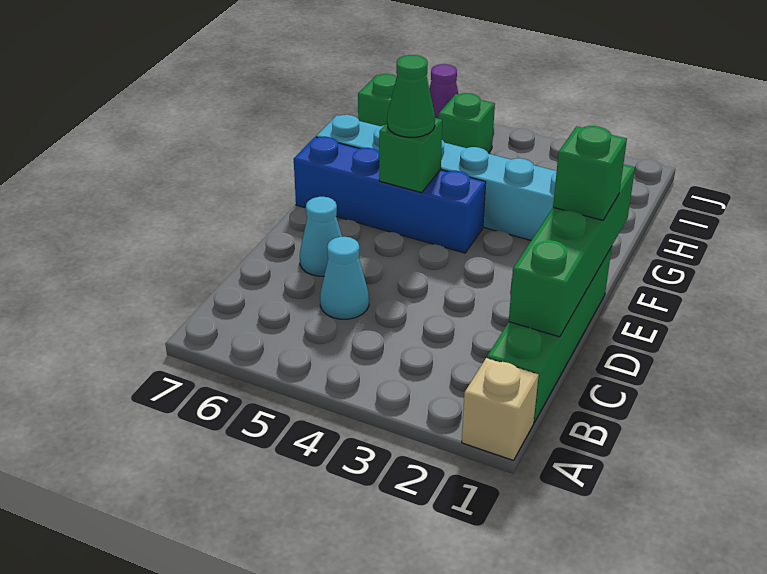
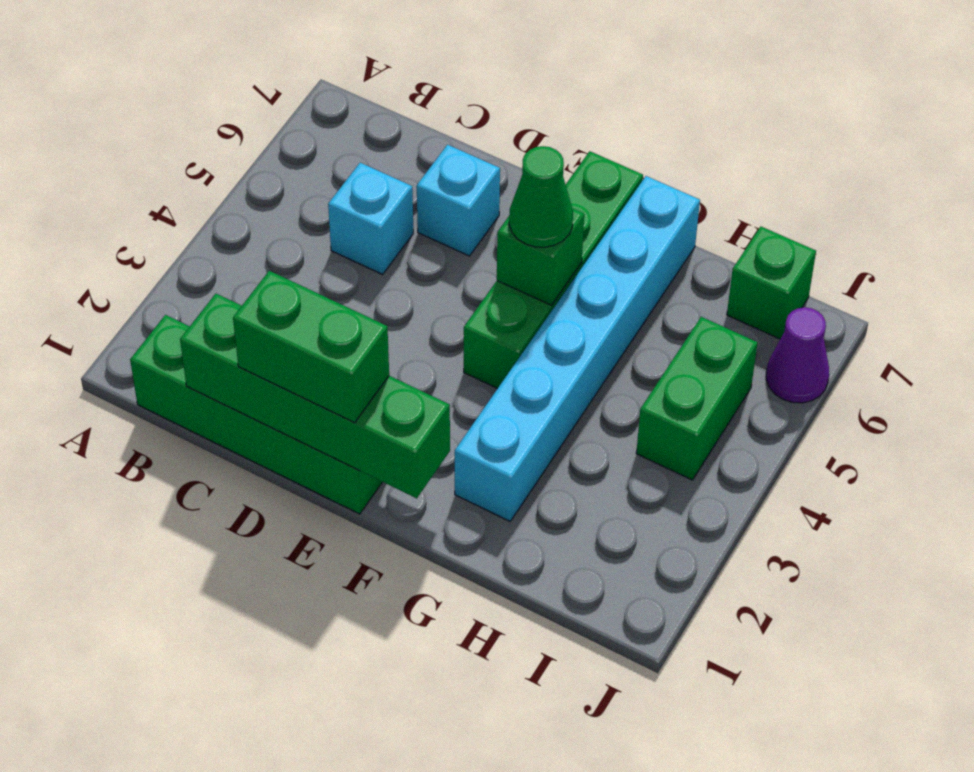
tan brick A1 level 1 -> none
cyan cone C5 level 1 -> cyan brick C5 level 1
cyan cone D6 level 1 -> cyan brick D6 level 1
green brick E1 level 3 -> green brick D1:E1 level 3
blue brick F4:F7 level 1 -> green brick F4:F7 level 1
green brick I5 level 1 -> green brick I4:I5 level 1

